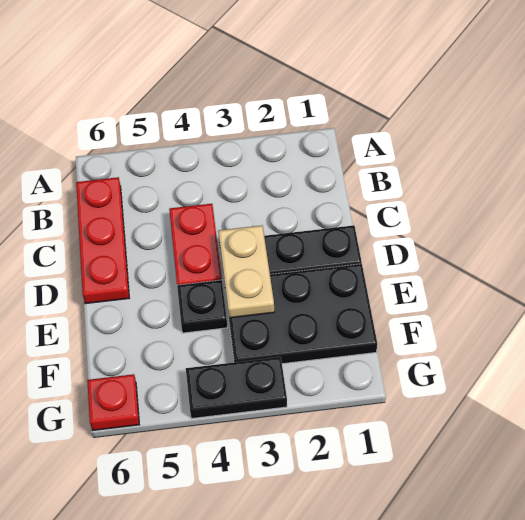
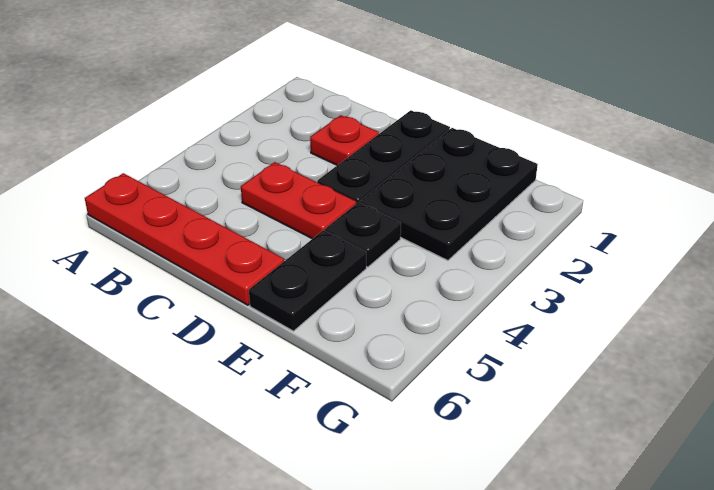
red plate B6:D6 level 1 -> red plate A6:D6 level 1
tan plate D3:E3 level 2 -> none
black plate G3:G4 level 1 -> black plate E5:E6 level 1
red plate G6 level 1 -> red plate C2 level 1

